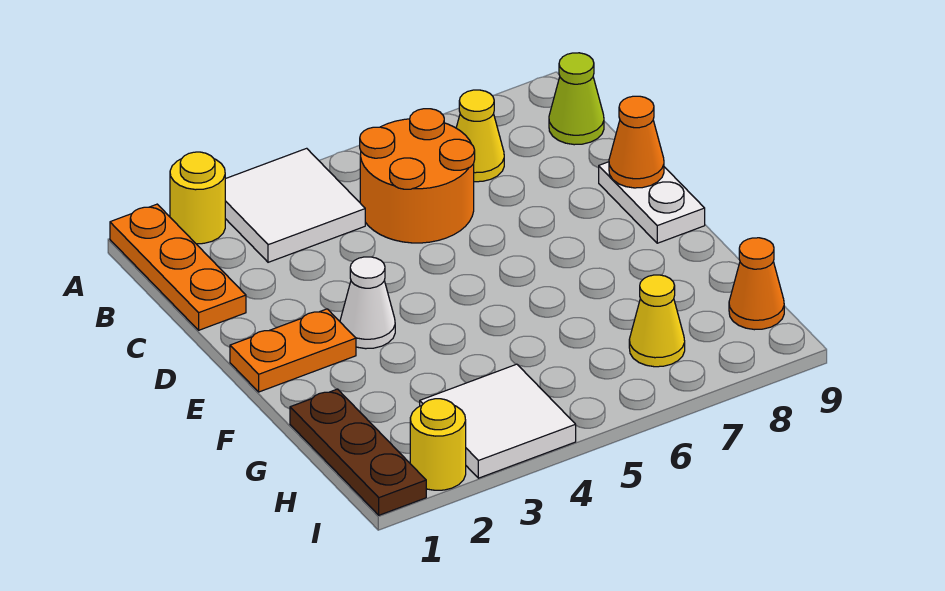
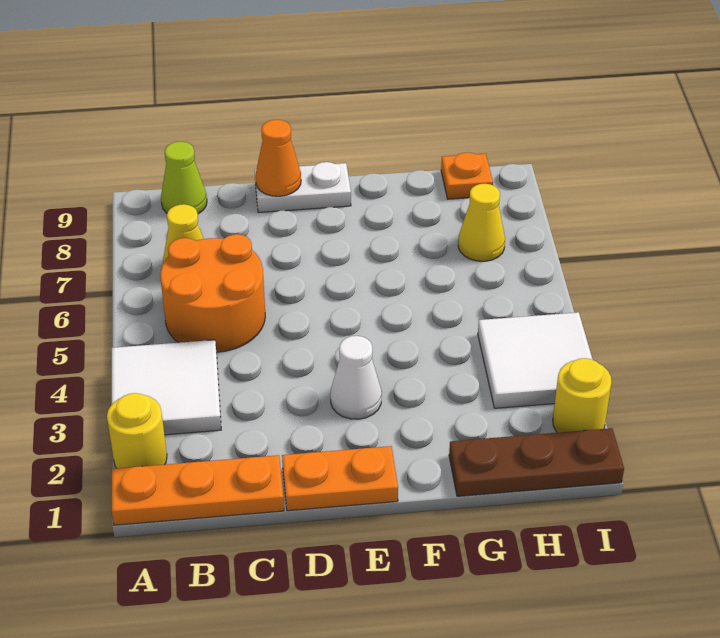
orange plate E1:E2 level 1 -> orange plate D1:E1 level 1
orange cone H9 level 1 -> orange plate H9 level 1

